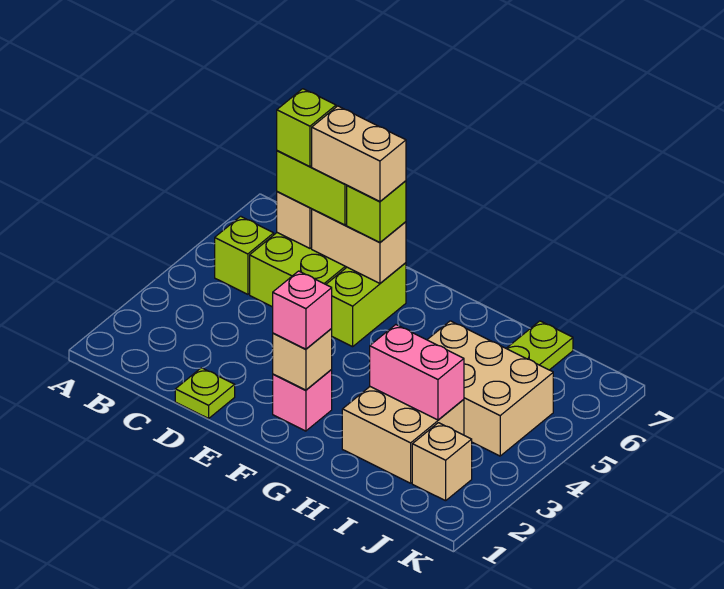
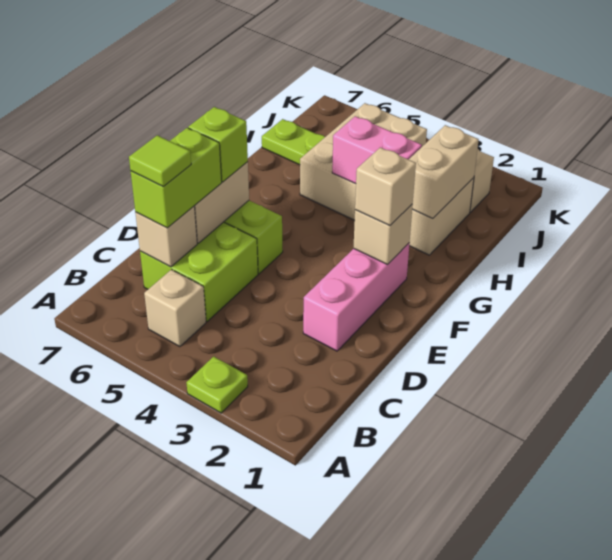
lime brick B5 level 1 -> tan brick B5 level 1
lime brick C6 level 4 -> lime tile C6 level 4
lime plate D1 level 1 -> lime plate A3 level 1
tan brick D6:E6 level 4 -> tan brick H2:I2 level 2
pink brick F2 level 1 -> pink brick D2:F2 level 1
pink brick F2 level 3 -> tan brick F2 level 3
pink brick H3:I3 level 2 -> pink brick H3:H4 level 2

